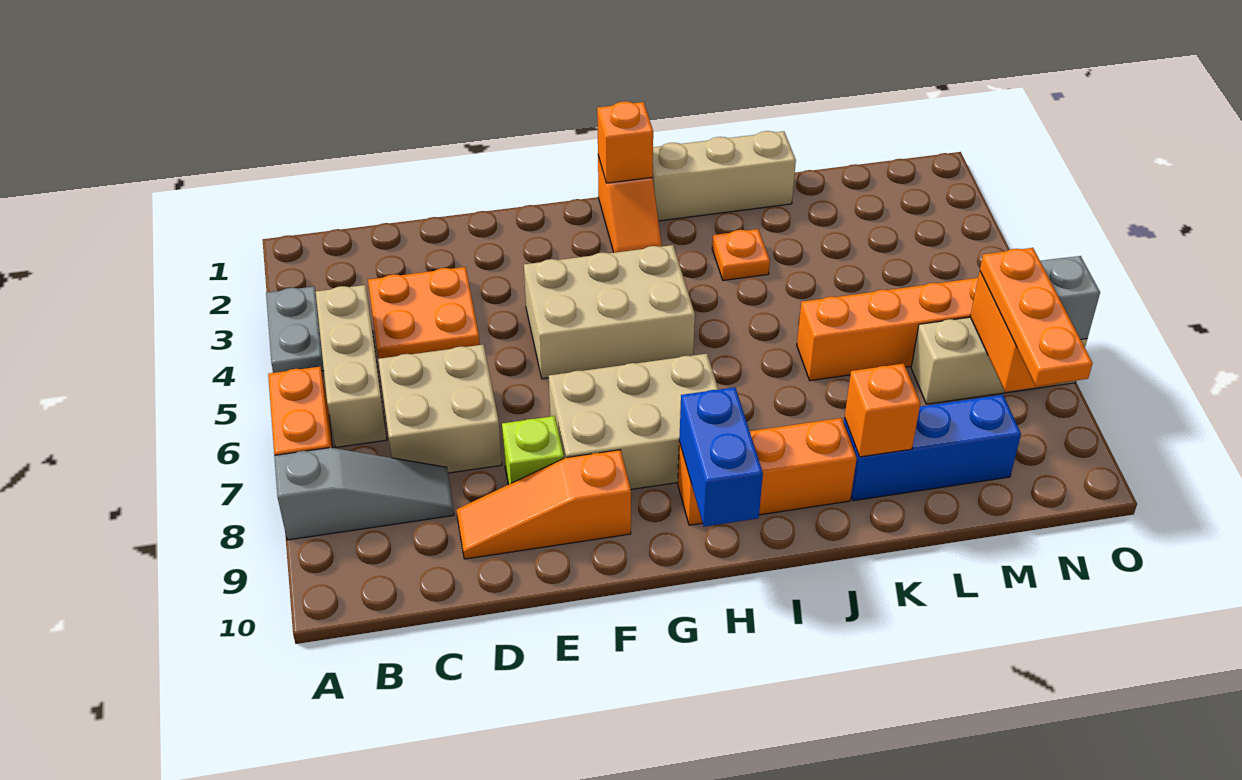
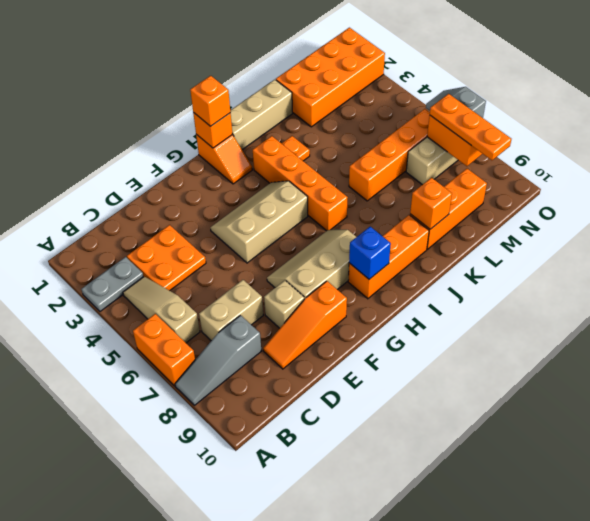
grey plate A3:A4 level 1 -> grey plate A3:B3 level 1
grey slope A8:C8 level 1 top A -> grey slope A8:C8 level 1 top C
tan brick B4:B6 level 1 -> tan slope B4:B6 level 1 top 6
tan brick C6:D7 level 1 -> tan brick C7:D7 level 1
lime brick E8 level 1 -> tan brick E8 level 1
tan brick F4:H5 level 1 -> tan slope F4:H5 level 1 top 5
tan brick F7:H8 level 1 -> tan slope F7:H8 level 1 top 8
none -> orange brick H1 level 3
blue brick H9:H10 level 2 -> blue brick H9 level 2
none -> orange brick I3:I6 level 1
blue brick K9:M9 level 1 -> orange brick K9:M9 level 1
none -> orange brick L1:O2 level 1

